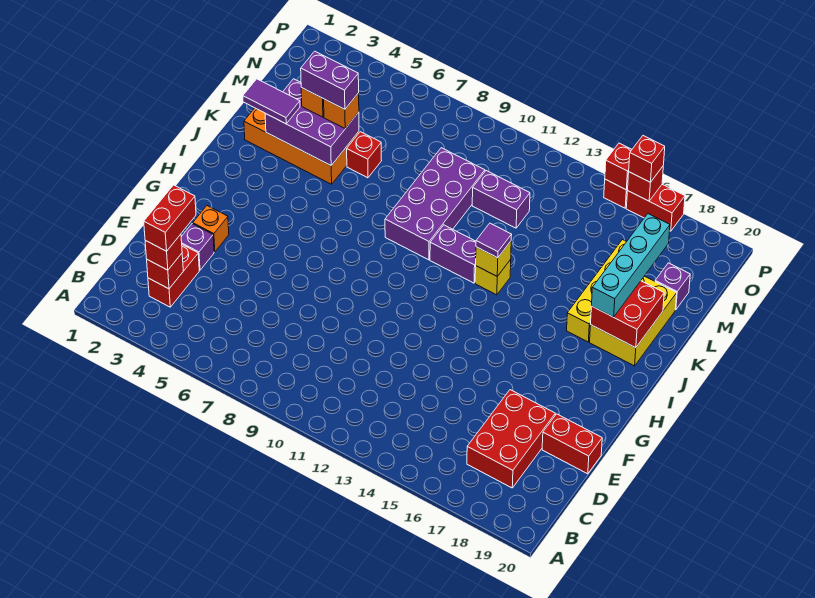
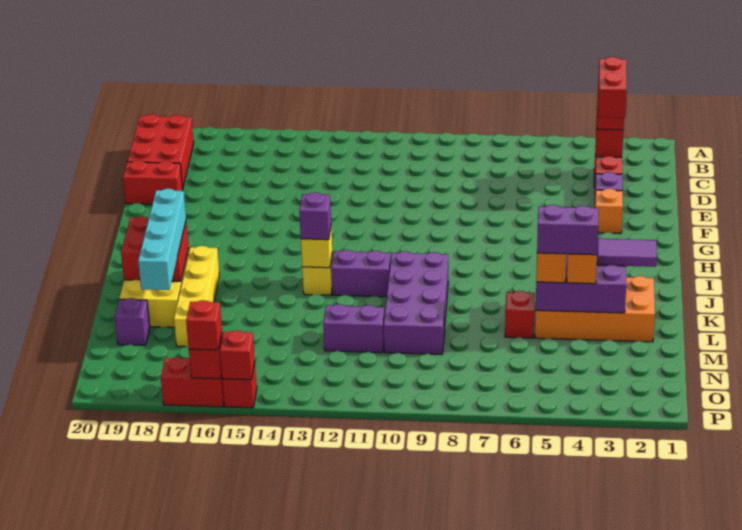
red brick C17:E18 level 1 -> red brick B19:D20 level 1
purple tile J13 level 3 -> purple brick J13 level 3

